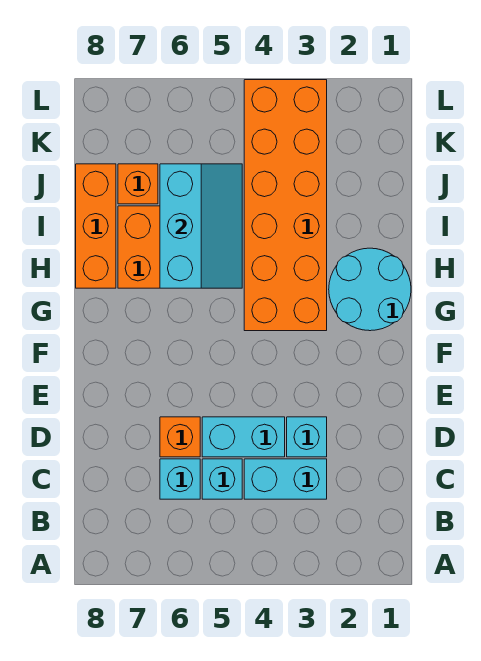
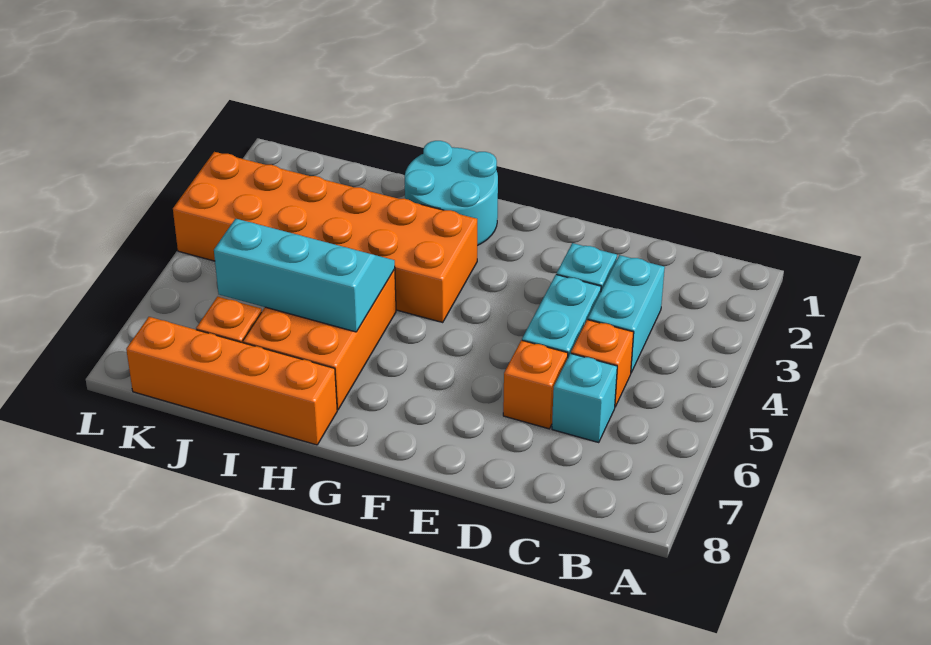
cyan brick C5 level 1 -> orange brick C5 level 1
orange brick H8:J8 level 1 -> orange brick H8:K8 level 1

